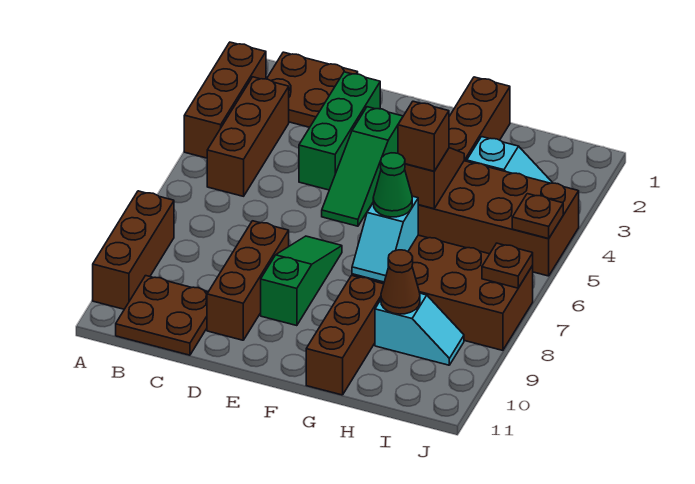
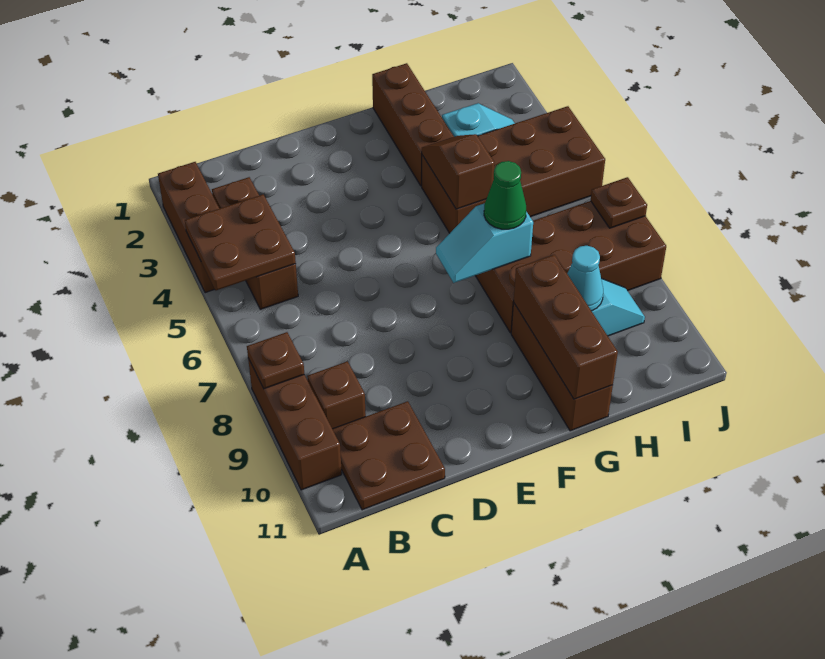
brown plate B1:C2 level 1 -> brown plate A4:B5 level 2
green brick D2:D4 level 1 -> none
brown brick D8:D10 level 1 -> brown brick G9:G11 level 2
green slope E3:E5 level 1 top 3 -> none
green slope E7:E9 level 1 top 9 -> none
brown brick G5 level 3 -> brown brick B9 level 1
cyan slope G7:G8 level 2 top 7 -> cyan slope F7:G7 level 2 top G
brown cone H9 level 2 -> cyan cone H9 level 2
brown plate J5 level 2 -> brown plate A8 level 2

